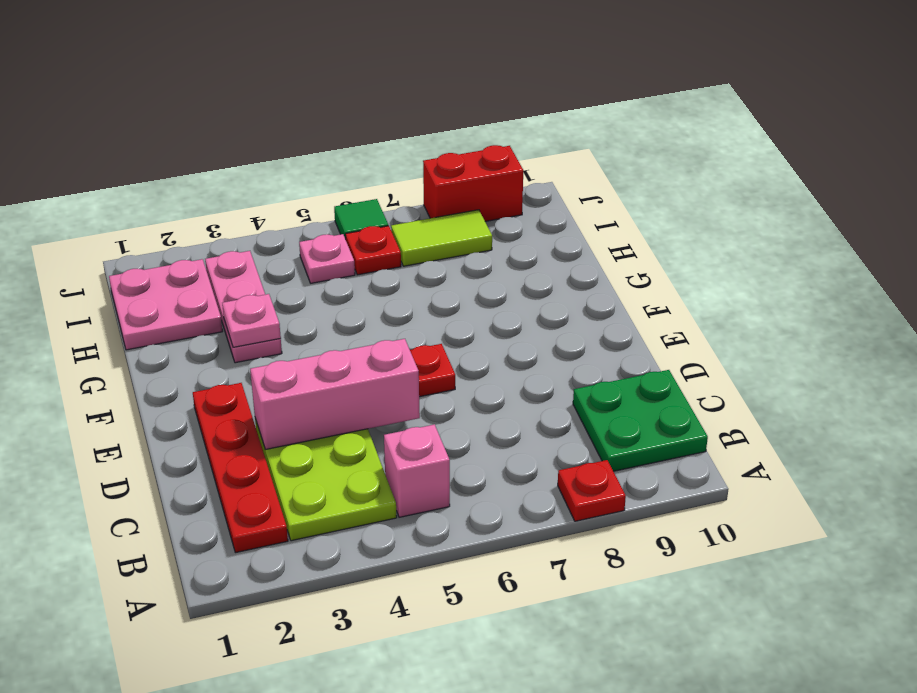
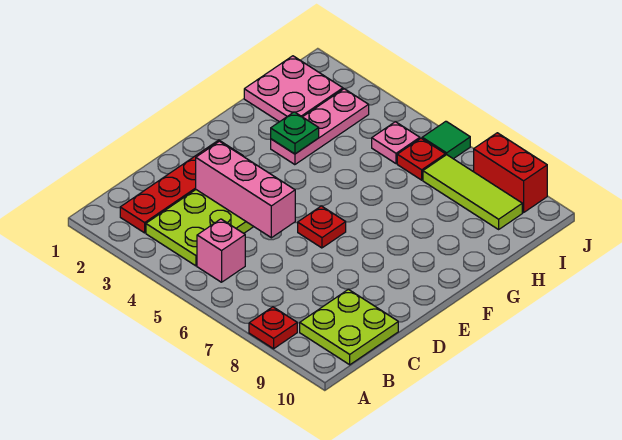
green plate B9:C10 level 1 -> lime plate B9:C10 level 1
pink plate G3 level 2 -> green plate G3 level 2
lime tile I7:I8 level 1 -> lime tile I7:I9 level 1

